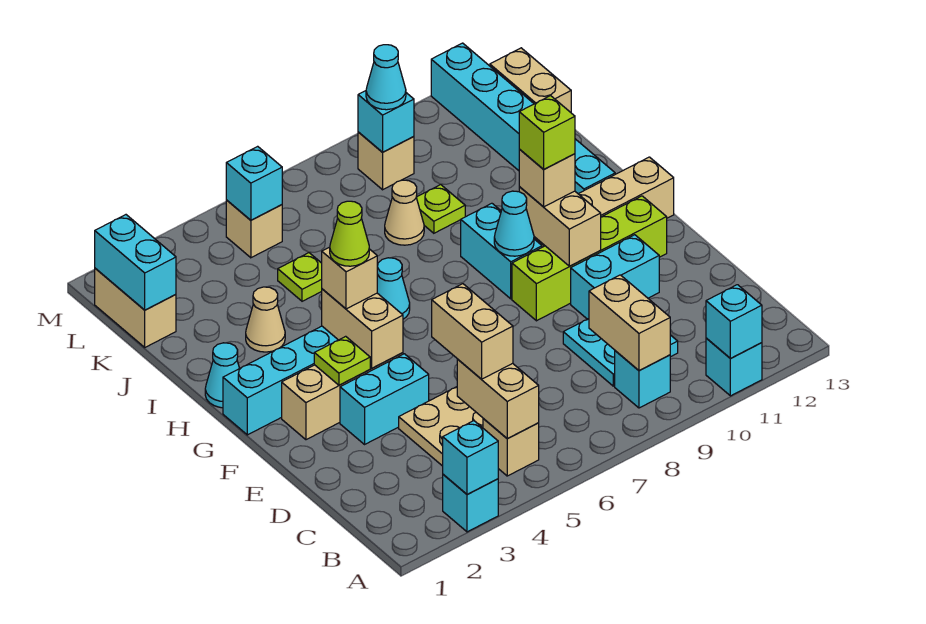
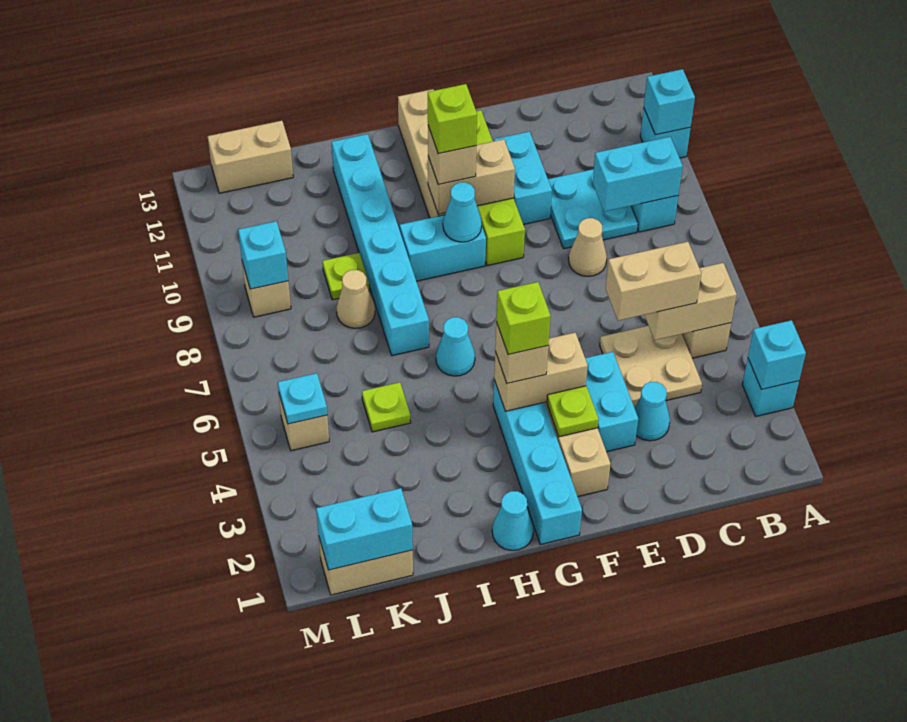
tan brick B9:C9 level 2 -> cyan brick B9:C9 level 2
lime cone G4 level 4 -> lime brick G4 level 4
cyan brick H12:M12 level 1 -> cyan brick I7:I12 level 1
tan cone I3 level 1 -> tan cone D8 level 1
cyan brick L5 level 2 -> cyan plate L5 level 2
cyan cone L9 level 3 -> cyan cone D3 level 1

